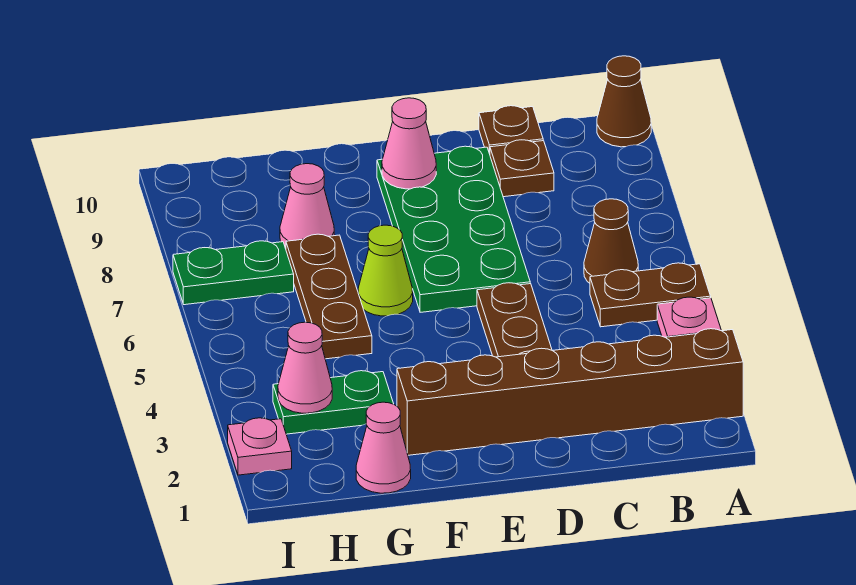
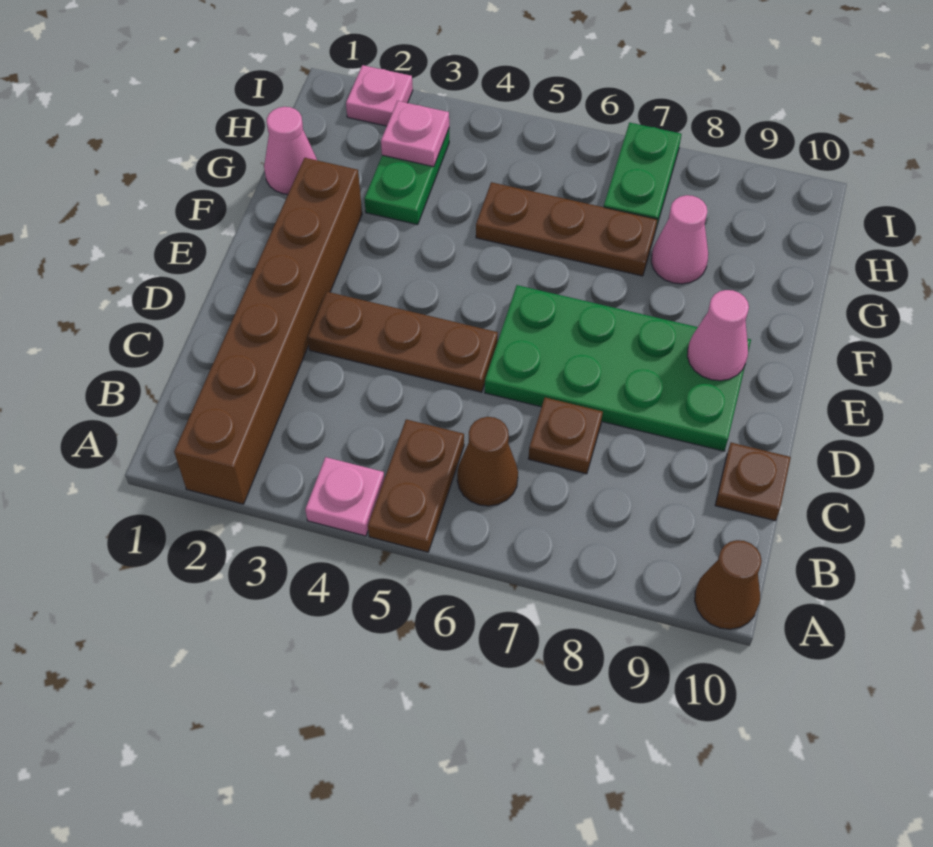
brown plate C9 level 1 -> brown plate C7 level 1
lime cone F6 level 1 -> none
pink cone H3 level 2 -> pink plate H3 level 2

